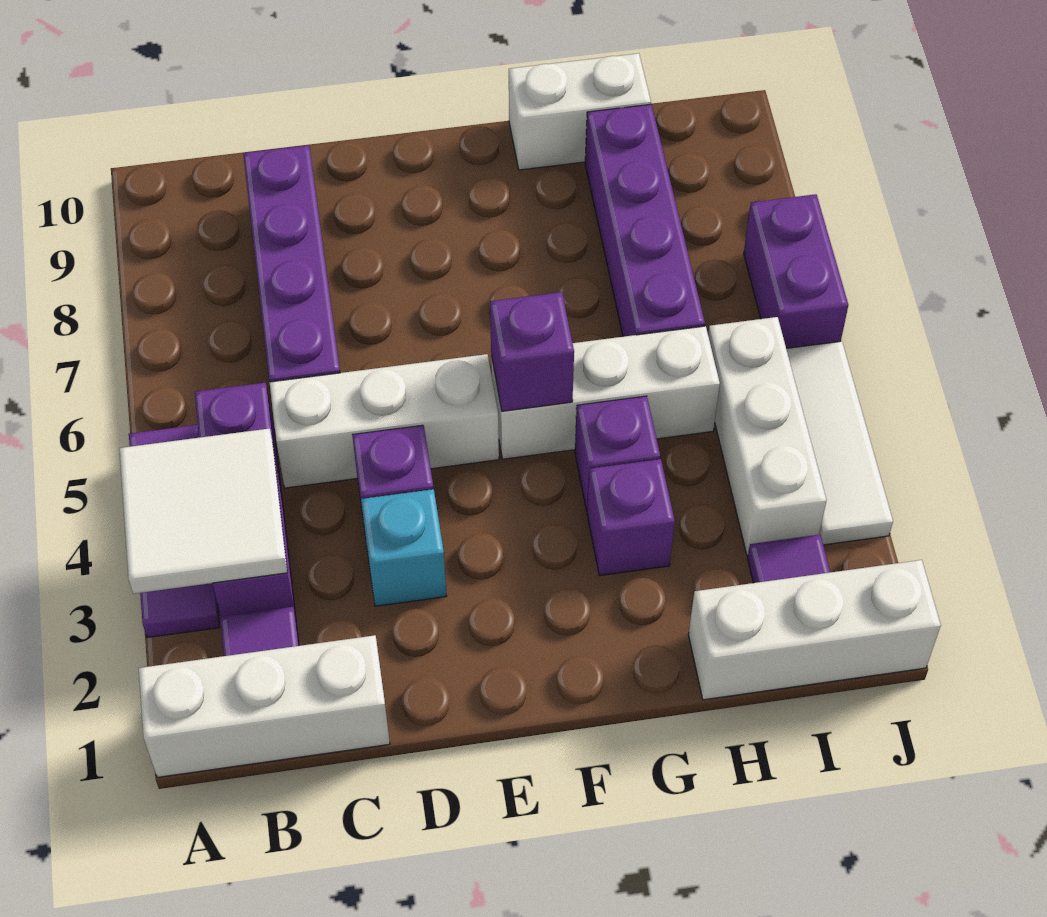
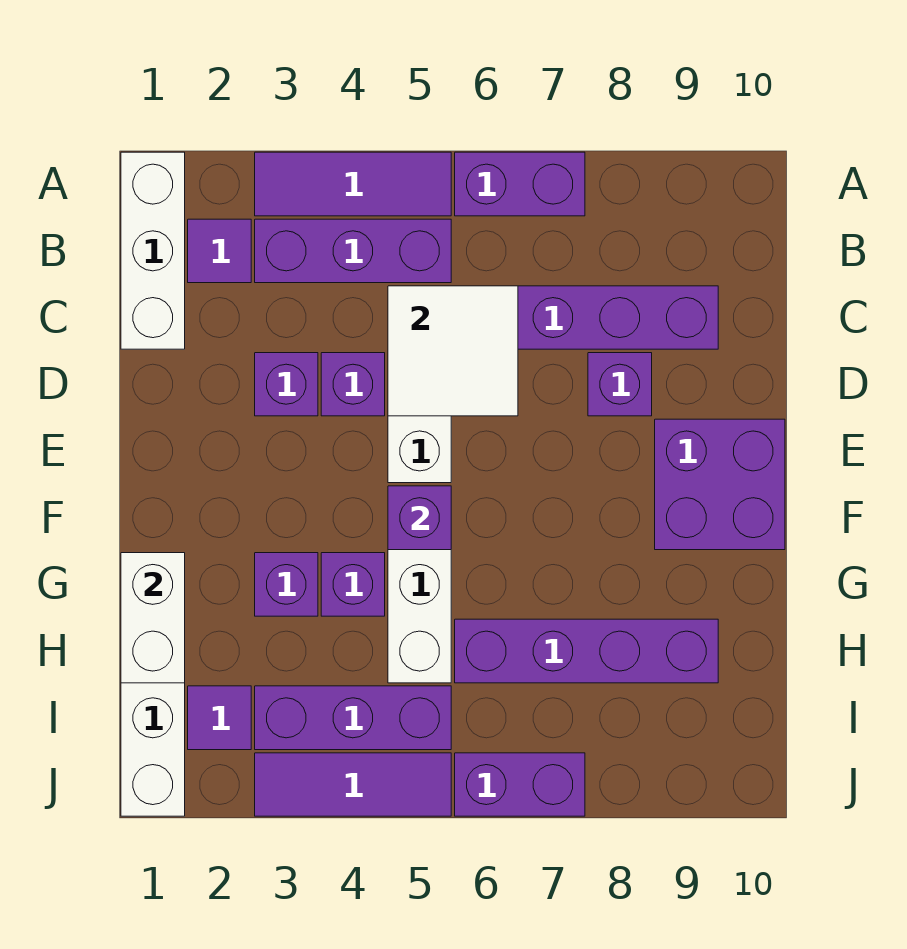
white tile A3:B4 level 2 -> white tile C5:D6 level 2
none -> purple brick A6:A7 level 1
cyan brick D3 level 1 -> purple brick D3 level 1
none -> purple brick D8 level 1
none -> purple brick E9:F10 level 1
white brick G10:H10 level 1 -> white brick G1:H1 level 2
white brick I3:I5 level 1 -> purple brick I3:I5 level 1
white tile J3:J5 level 1 -> purple tile J3:J5 level 1

